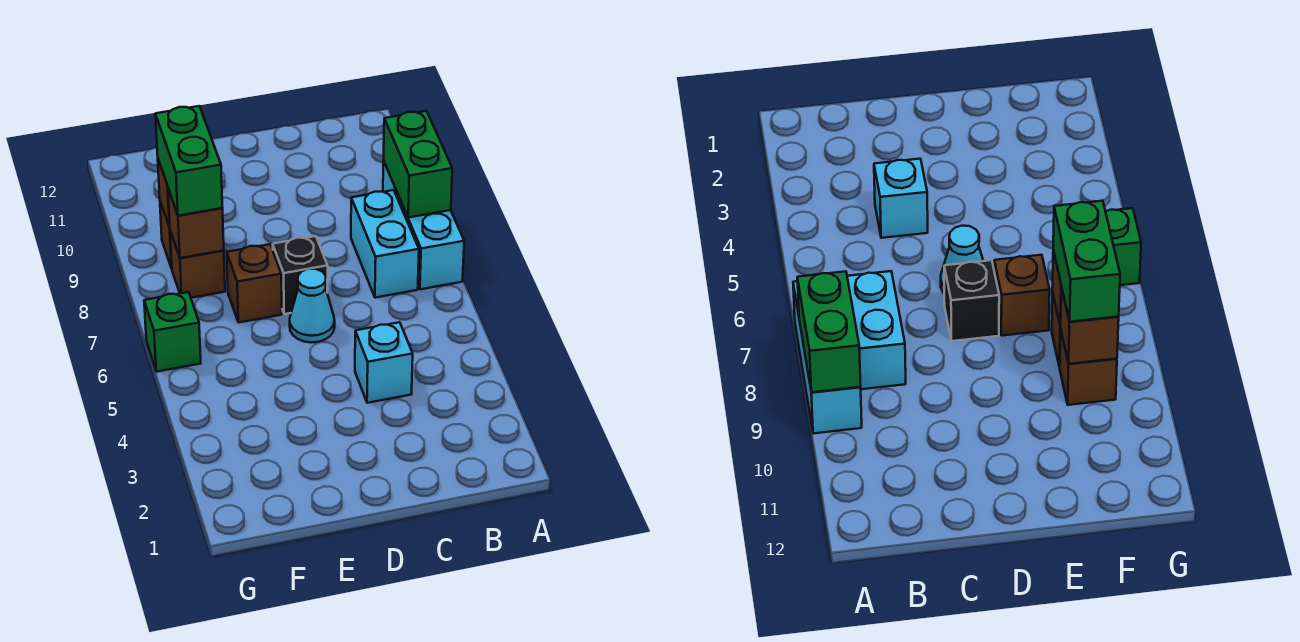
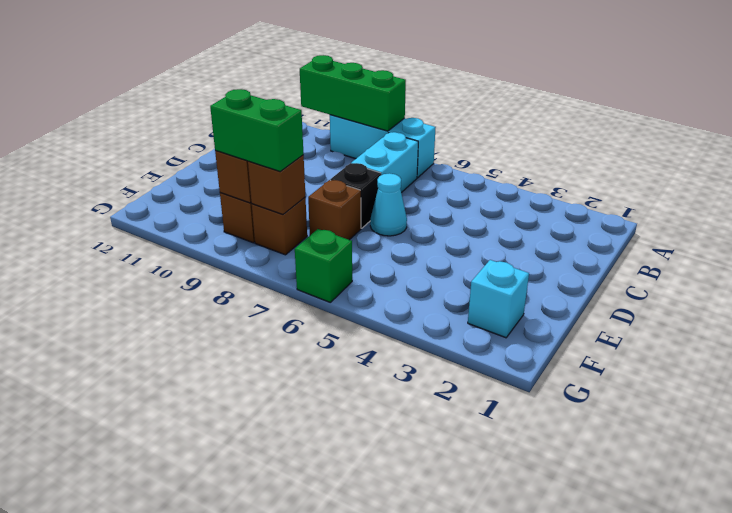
green brick A8:A9 level 2 -> green brick A8:A10 level 2
cyan brick B7:B8 level 1 -> cyan brick B7:C7 level 1
cyan brick C4 level 1 -> cyan brick F2 level 1

